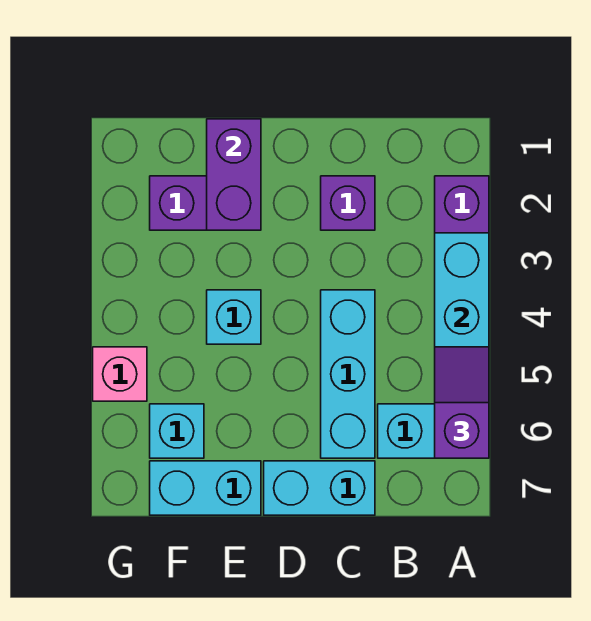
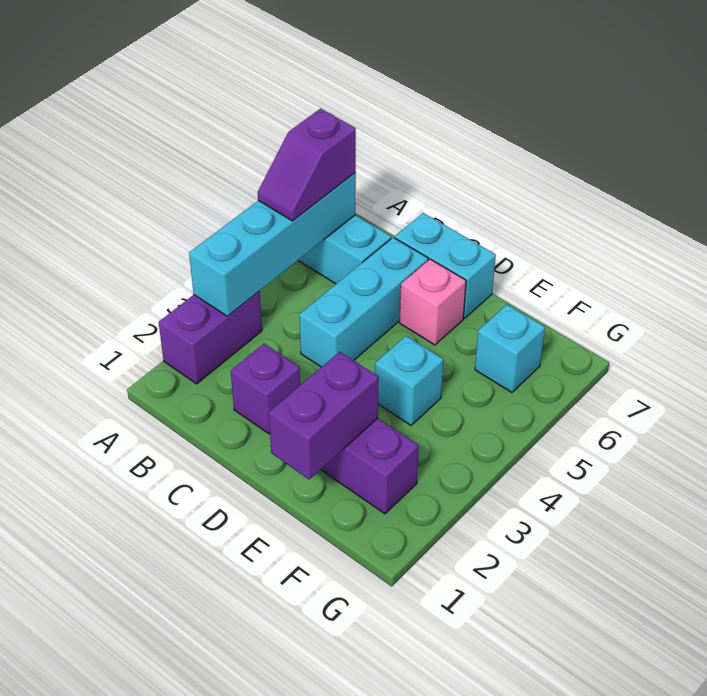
cyan brick E7:F7 level 1 -> none
pink brick G5 level 1 -> pink brick D6 level 1

